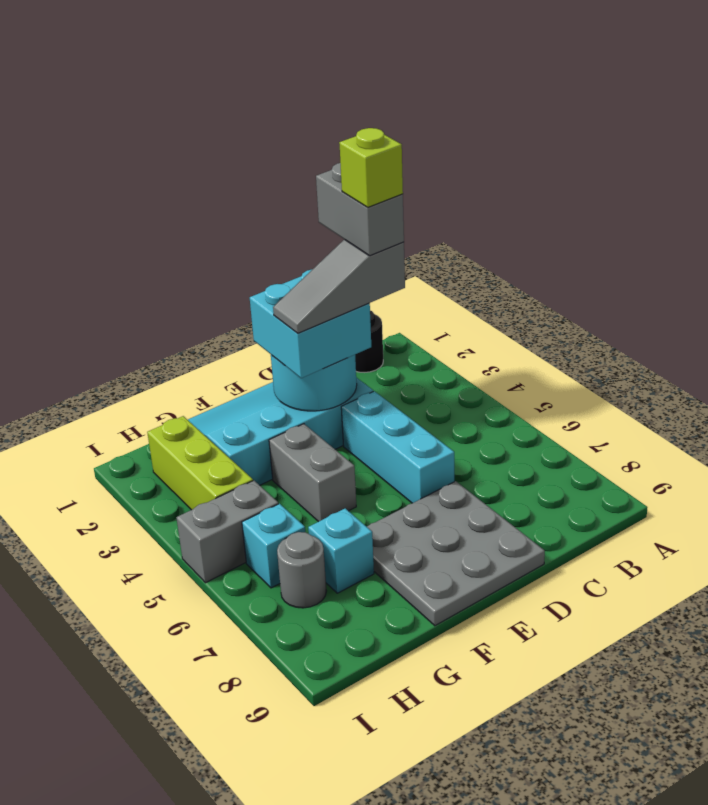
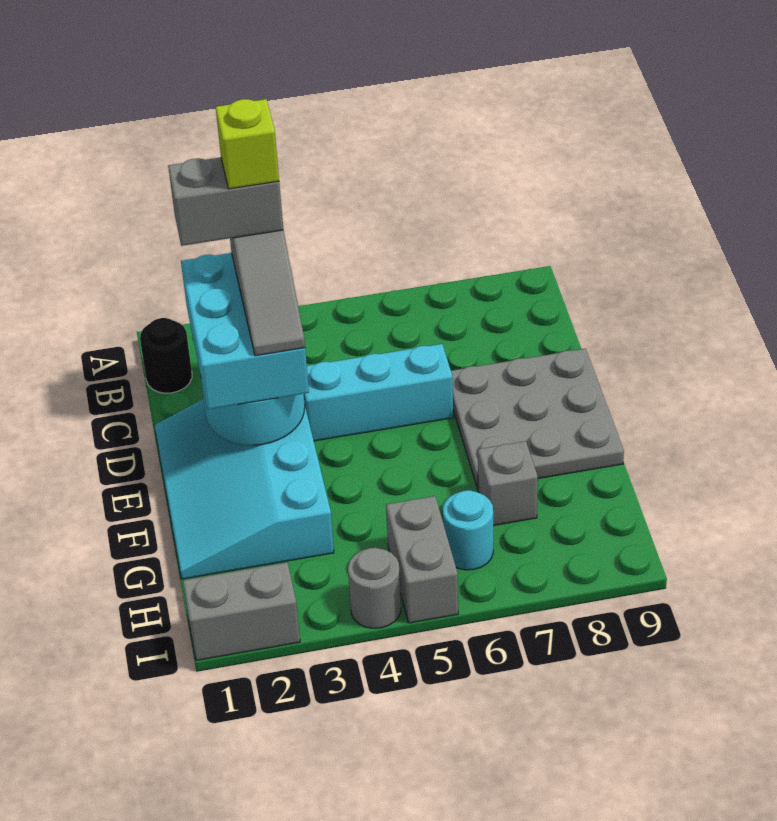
cyan brick D2:E3 level 3 -> cyan brick C2:E3 level 3
grey brick F4:F5 level 1 -> grey brick I1:I2 level 1
cyan brick G7 level 1 -> grey brick G7 level 1
lime brick H2:H4 level 1 -> none
cyan brick H6 level 1 -> cyan round brick H6 level 1
grey round brick H7 level 1 -> grey round brick I4 level 1

